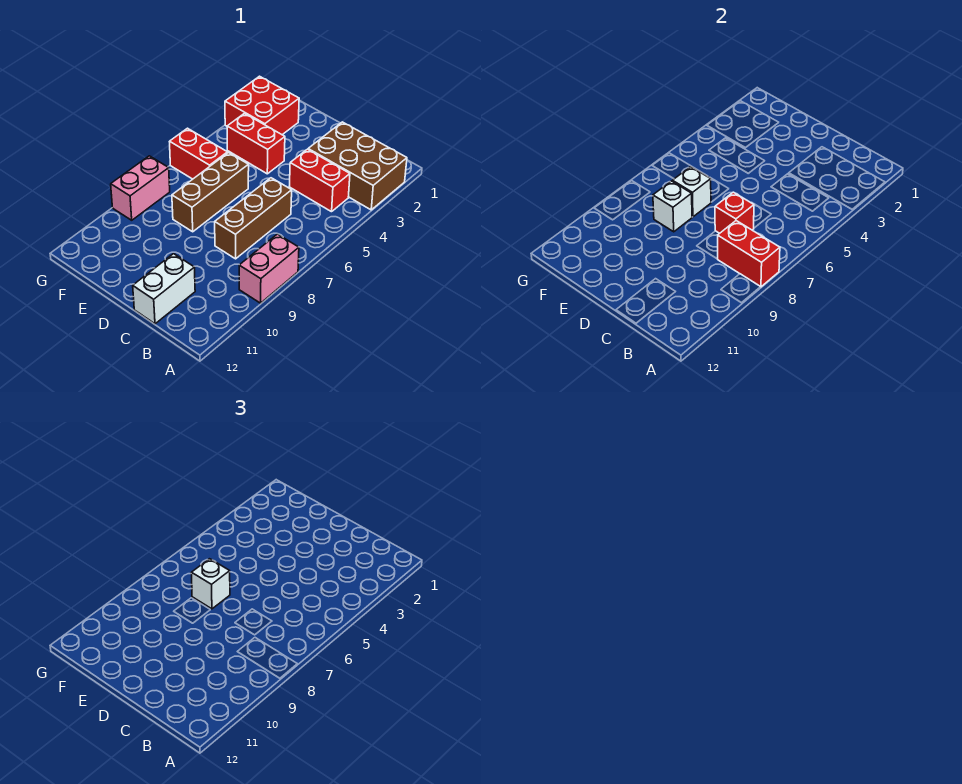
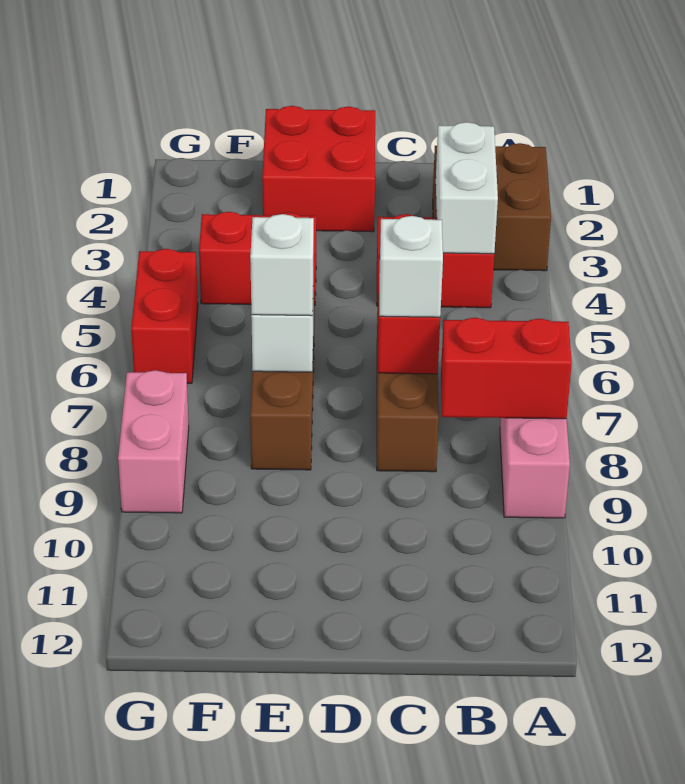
brown brick A2:C3 level 1 -> brown brick A2:B3 level 1
white brick C11:C12 level 1 -> white brick B3:B4 level 2
white brick E8 level 2 -> white brick C7 level 3
red brick F2:G3 level 1 -> red brick D1:E2 level 1
red brick F6:G6 level 1 -> red brick G5:G6 level 1

